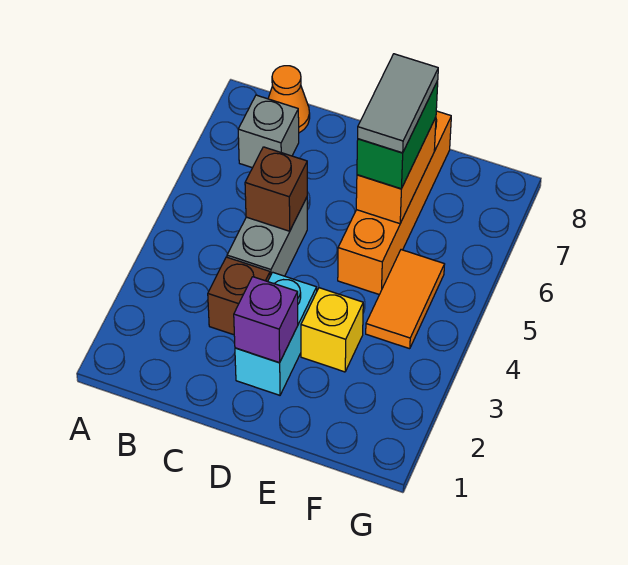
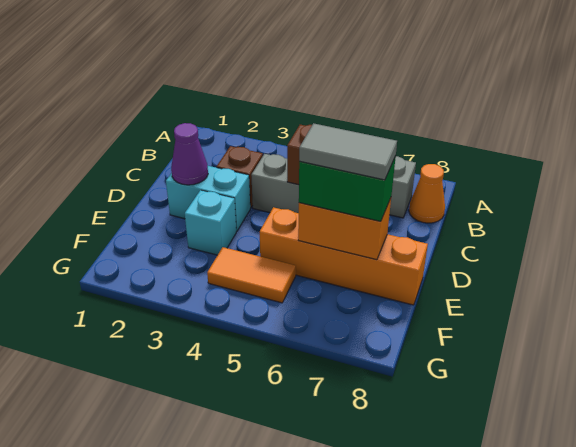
purple brick D2 level 2 -> purple cone D2 level 2
yellow brick E3 level 1 -> cyan brick E3 level 1

